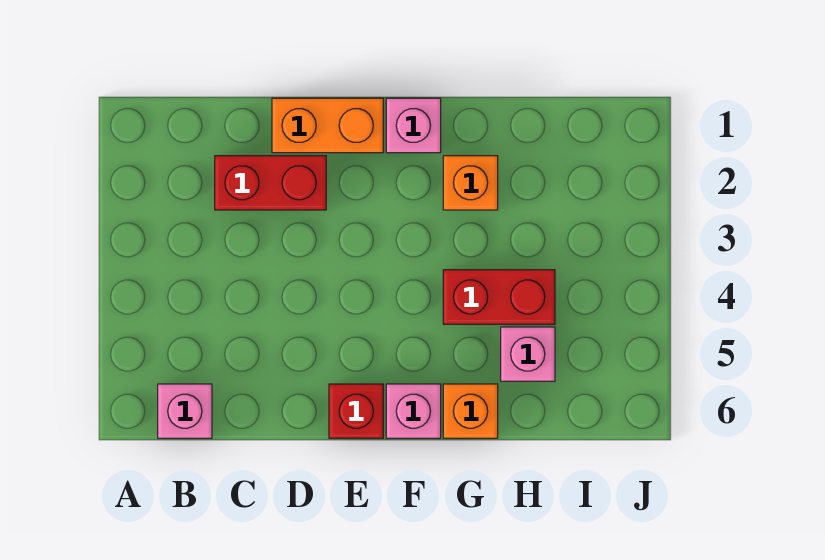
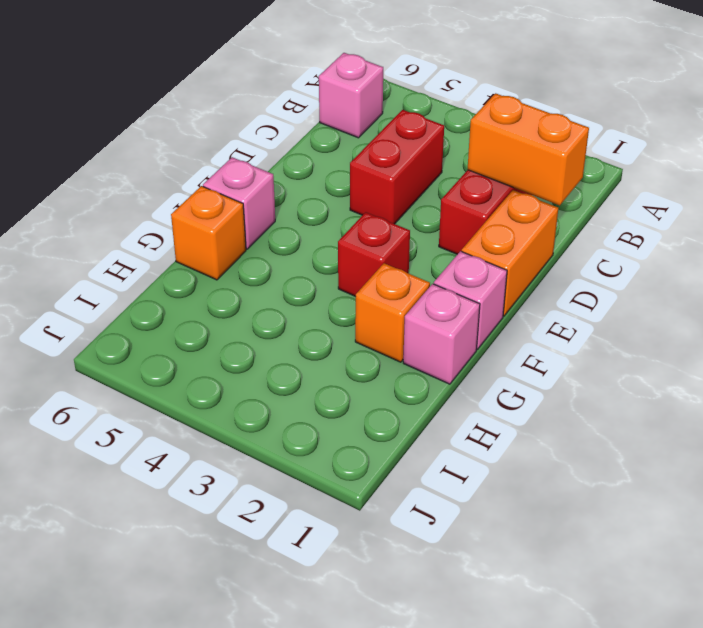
none -> orange brick C1:C2 level 2
red brick E6 level 1 -> red brick F3 level 1
red brick G4:H4 level 1 -> red brick C4:D4 level 1
pink brick H5 level 1 -> pink brick G1 level 1

